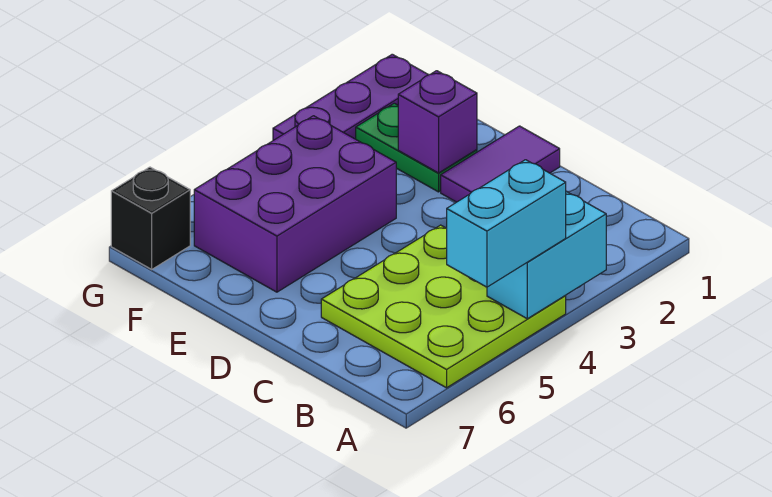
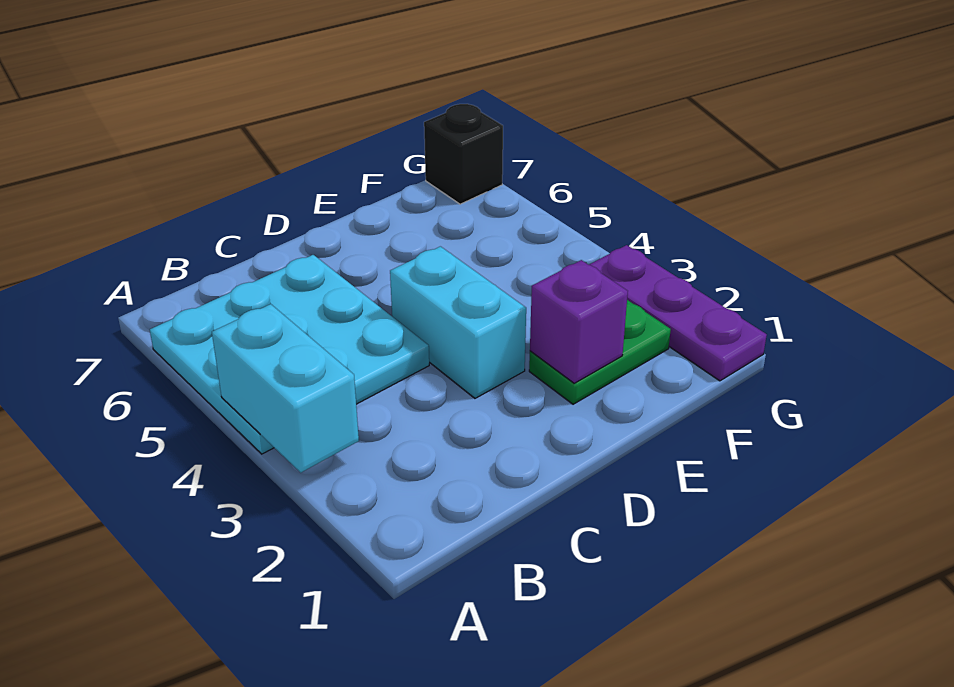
lime plate A4:C6 level 1 -> cyan plate A4:C6 level 1
cyan brick A4:A5 level 3 -> cyan brick D3:D4 level 1
purple tile D1:D2 level 1 -> none
purple brick E4:F6 level 1 -> none

